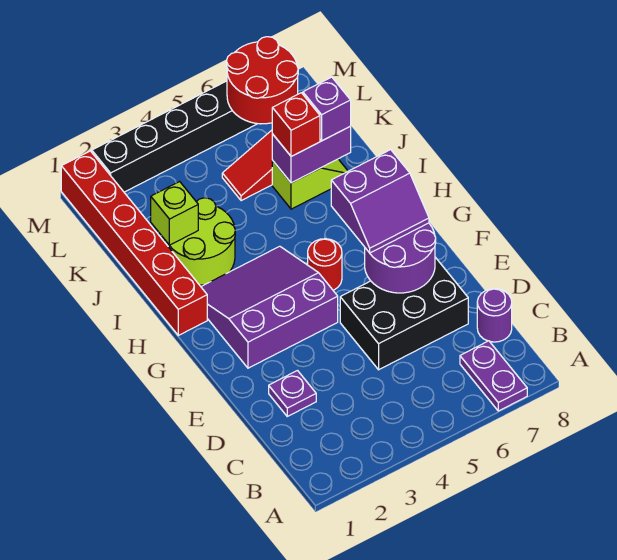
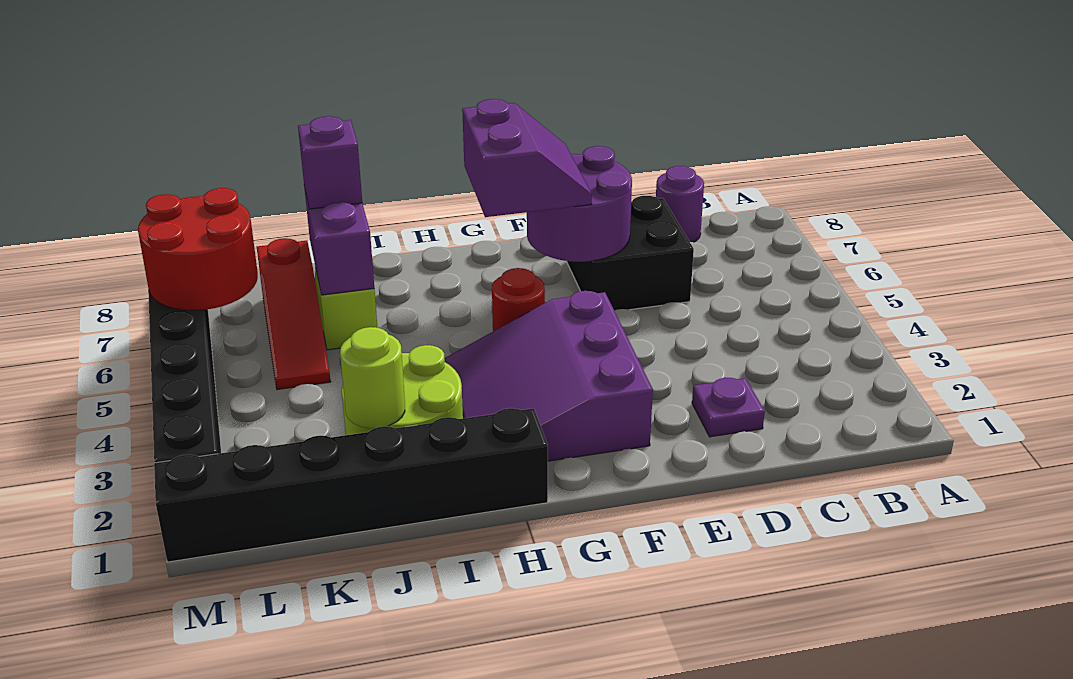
purple plate A7:B7 level 1 -> none
black brick D5:E7 level 1 -> black brick D6:E7 level 1
red brick H1:M1 level 1 -> black brick H1:M1 level 1
lime brick J2 level 2 -> lime round brick J2 level 2
red brick J6 level 3 -> none

